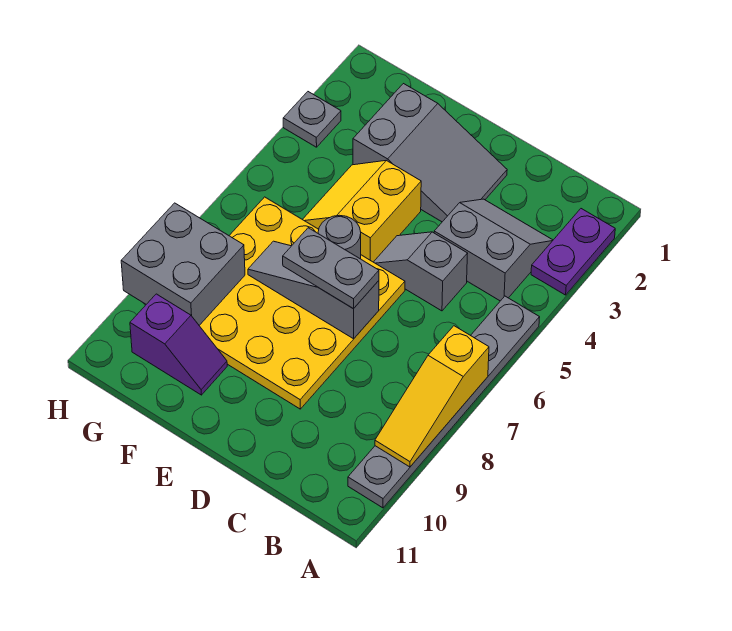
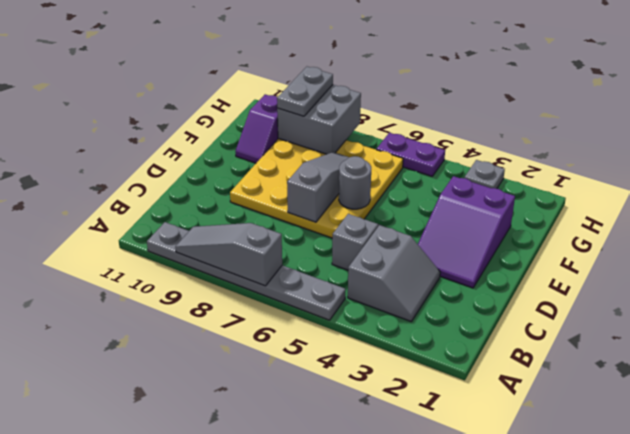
purple plate A2:A3 level 1 -> purple plate H5:H6 level 1
yellow slope A7:A9 level 2 top 7 -> grey slope A7:A9 level 2 top 7
grey slope D2:F3 level 1 top F -> purple slope D2:F3 level 1 top F
grey plate D7:E7 level 3 -> grey plate G9:H9 level 3
yellow slope E4:F5 level 1 top E -> none

